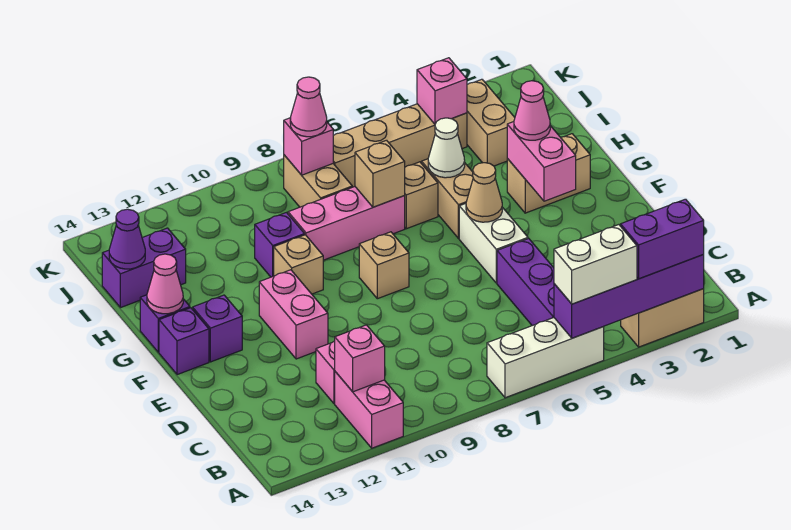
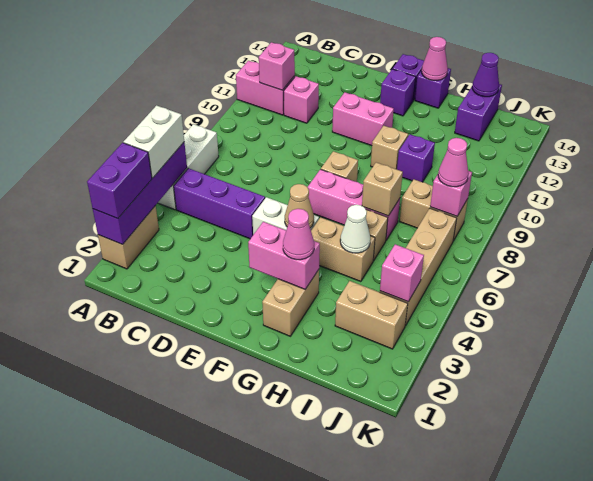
pink brick H7:H9 level 1 -> pink brick F7:H7 level 1

